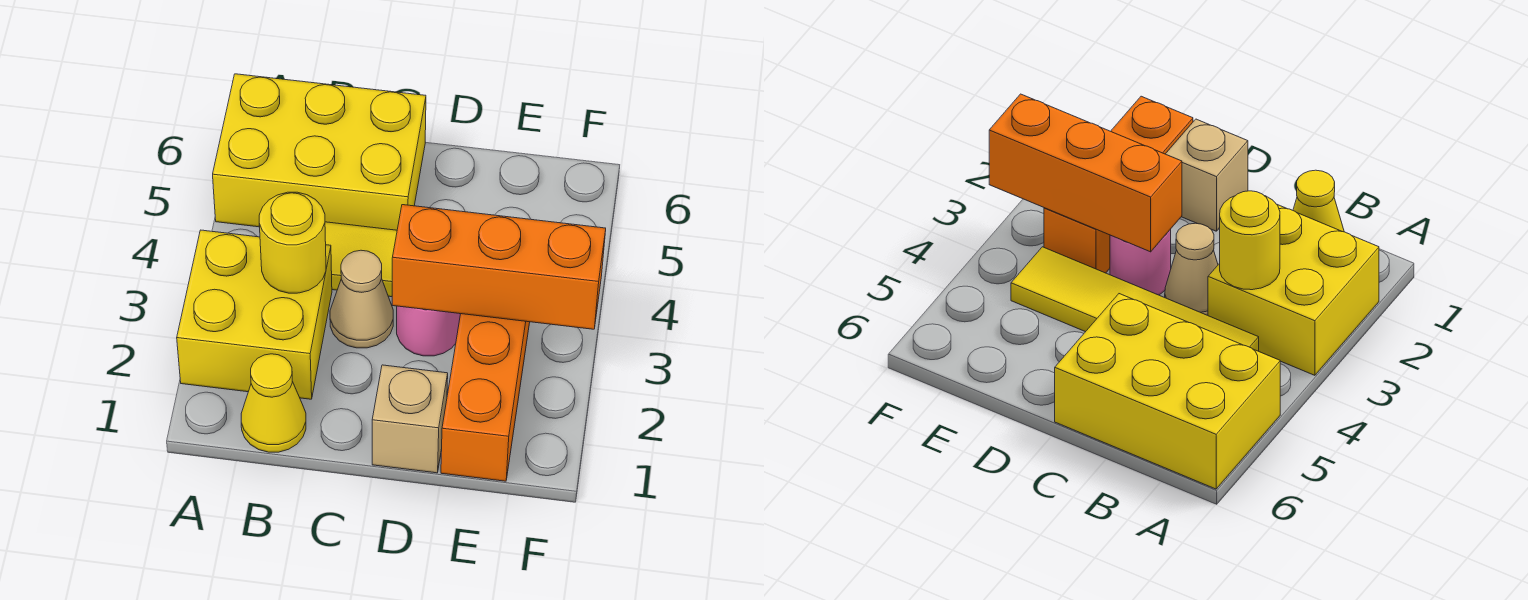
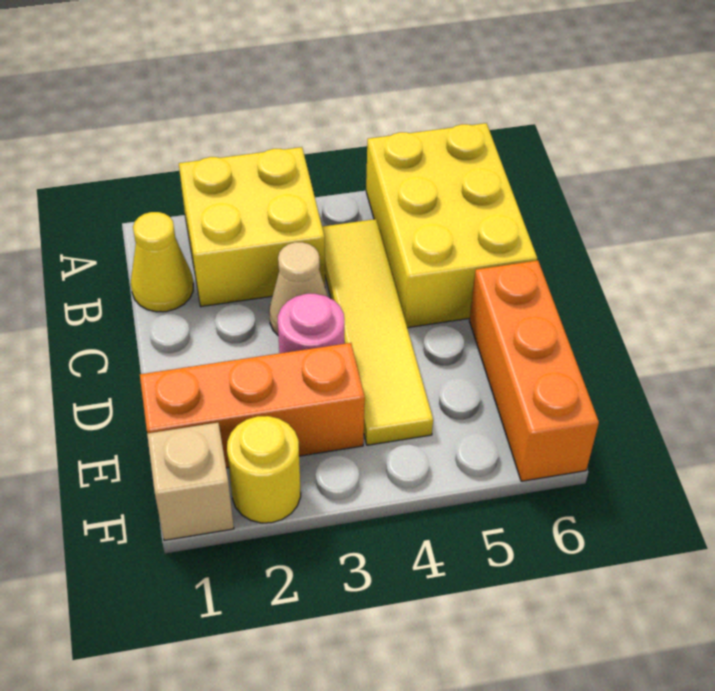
yellow round brick B3 level 2 -> yellow round brick F2 level 1
tan brick D1 level 1 -> tan brick F1 level 1
orange brick D3:F3 level 2 -> orange brick D6:F6 level 1

